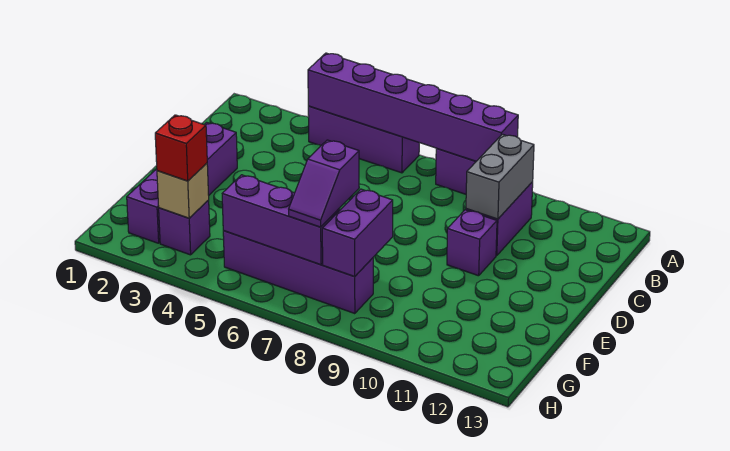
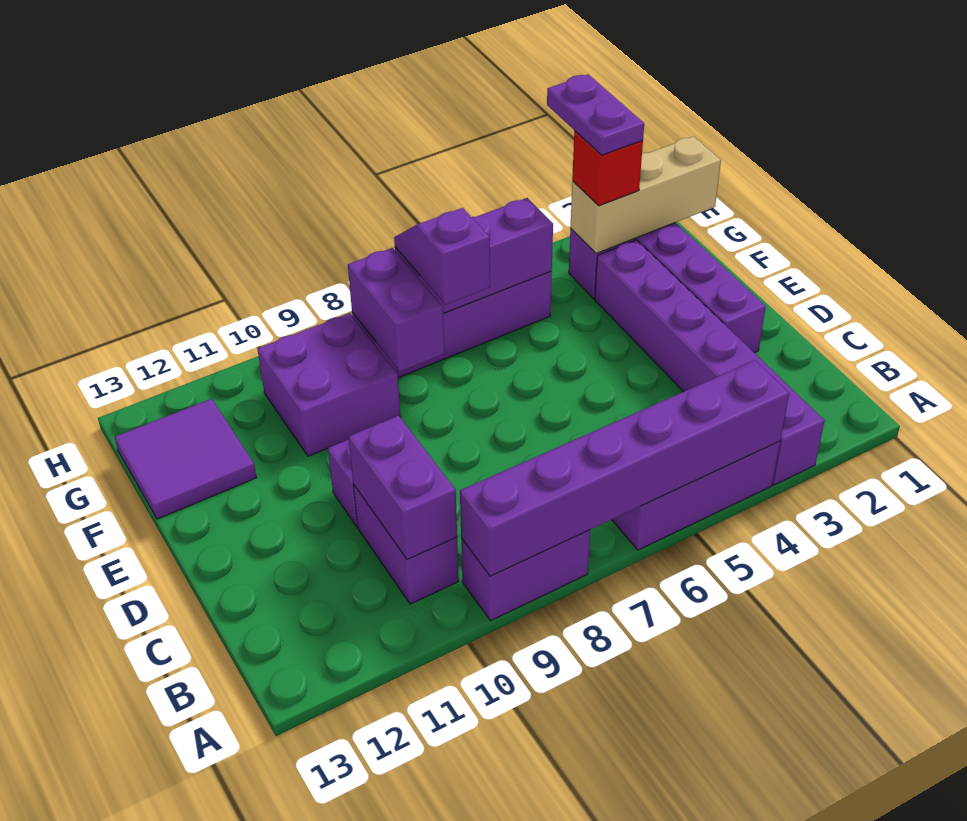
none -> purple brick A3:F3 level 1
grey brick B10:C10 level 2 -> purple brick B10:C10 level 2
none -> purple brick F9:G10 level 1
none -> purple tile F12:G13 level 1
tan brick G3 level 2 -> tan brick G1:G3 level 2
none -> purple plate G3:H3 level 4

